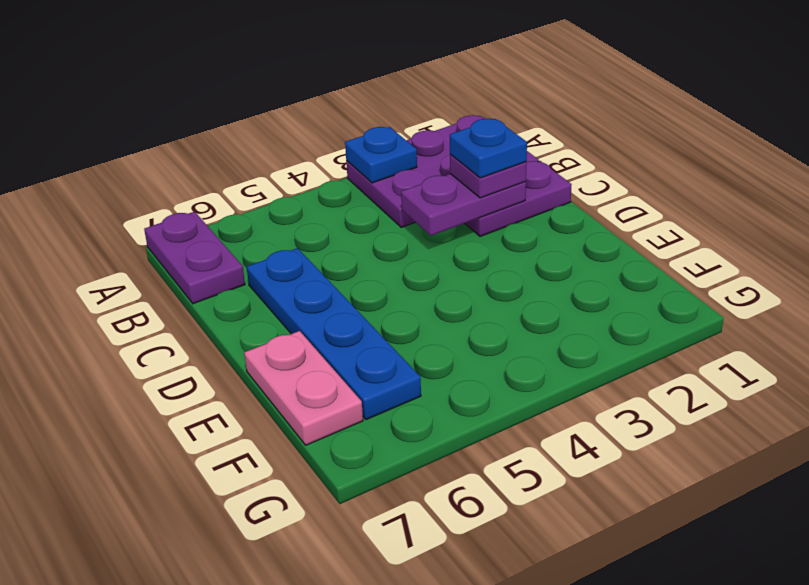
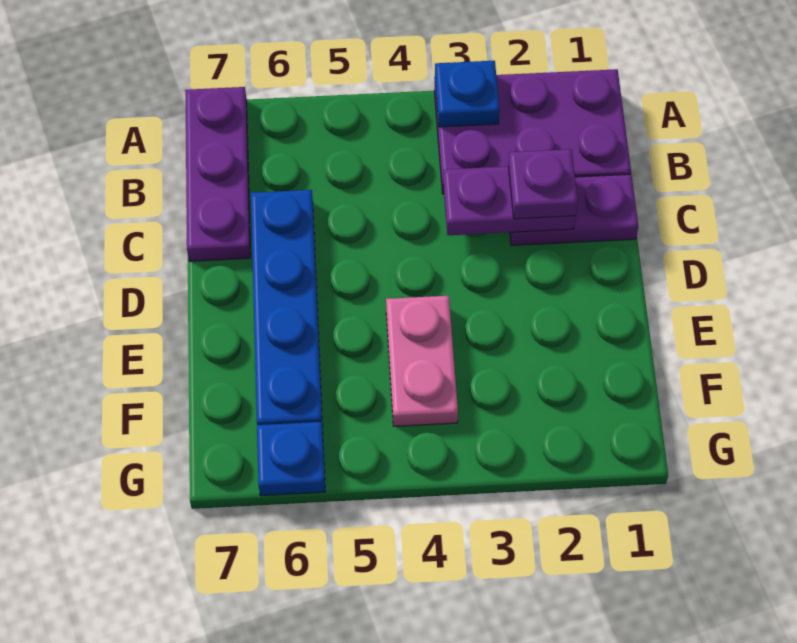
purple plate A7:B7 level 1 -> purple plate A7:C7 level 1
blue plate C2 level 4 -> blue plate G6 level 1
pink plate E7:F7 level 1 -> pink plate E4:F4 level 1

